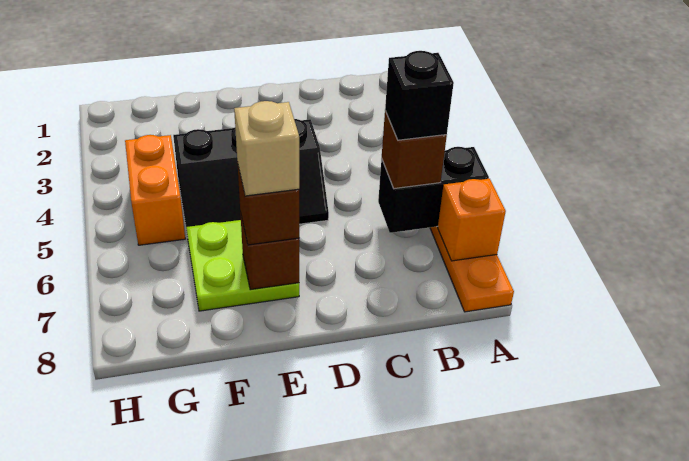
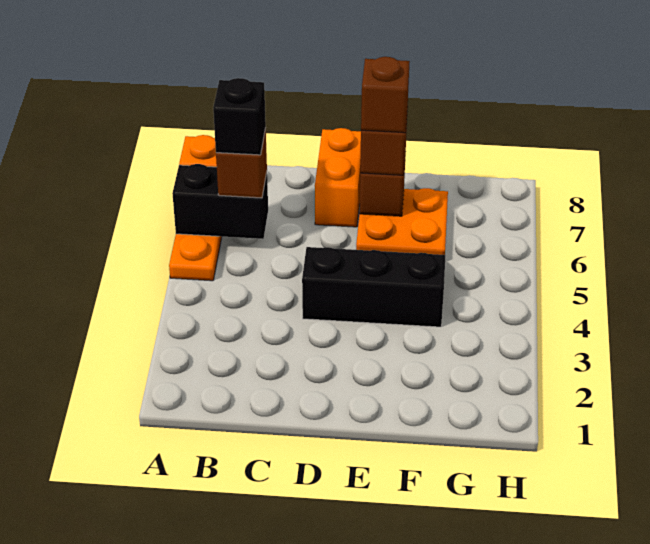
lime plate E6:F7 level 1 -> orange plate E6:F7 level 1
tan brick E7 level 4 -> brown brick E7 level 4
orange brick G4:G5 level 1 -> orange brick D7:D8 level 1

